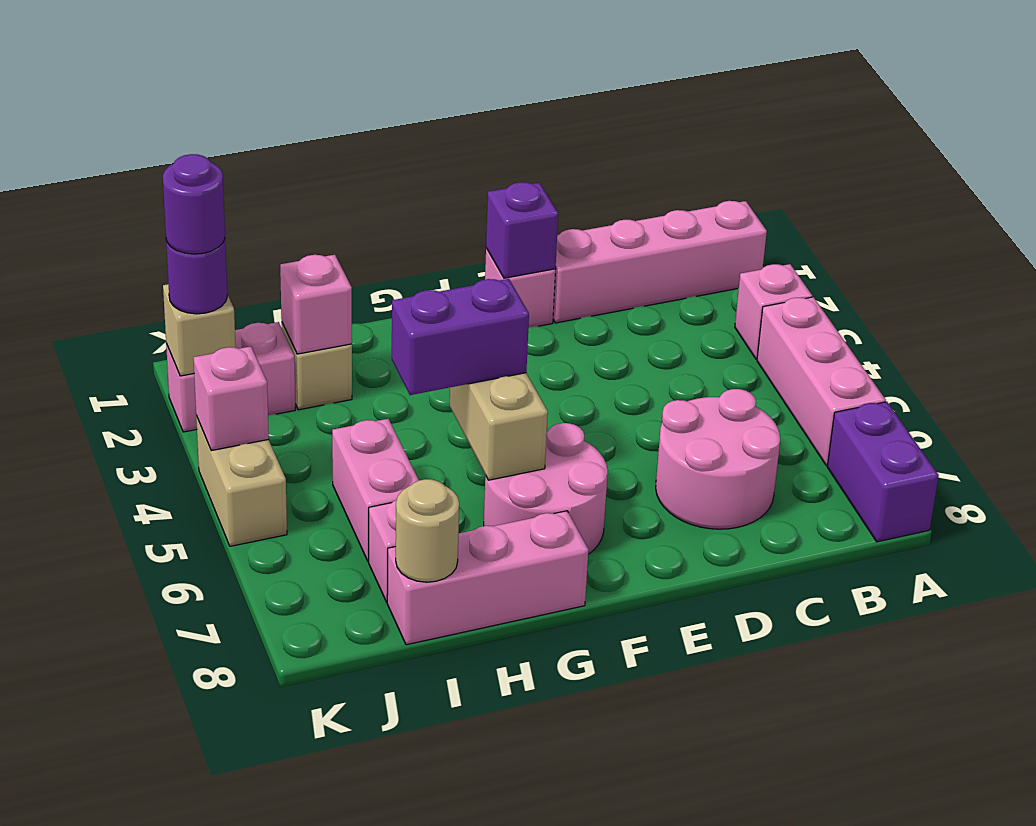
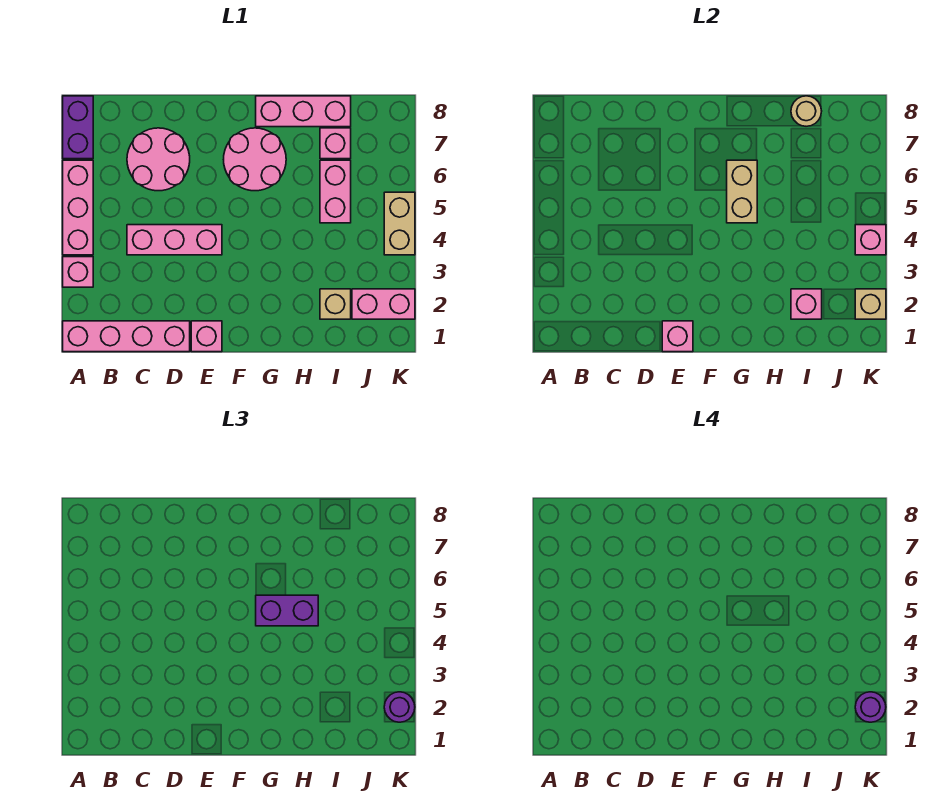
none -> pink brick C4:E4 level 1
purple brick E1 level 2 -> pink brick E1 level 2

